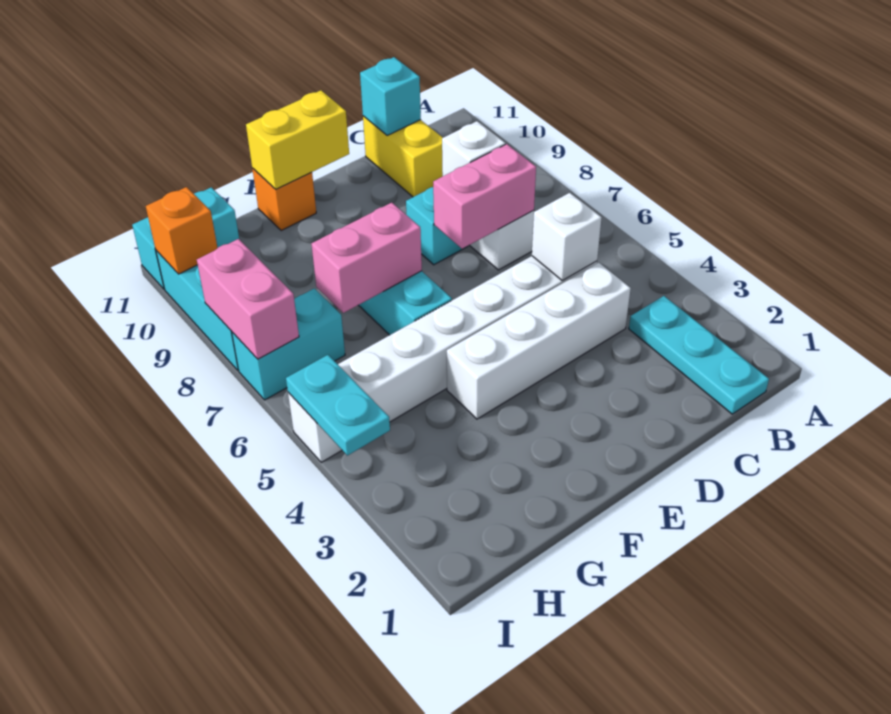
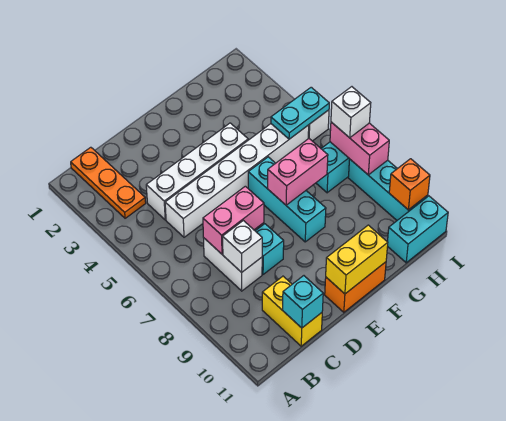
cyan plate B1:B3 level 1 -> orange plate B1:B3 level 1
white brick C5 level 2 -> white brick I7 level 3
orange brick F11 level 1 -> orange brick E11:F11 level 1
cyan plate I4:I5 level 2 -> cyan plate H5:I5 level 2

